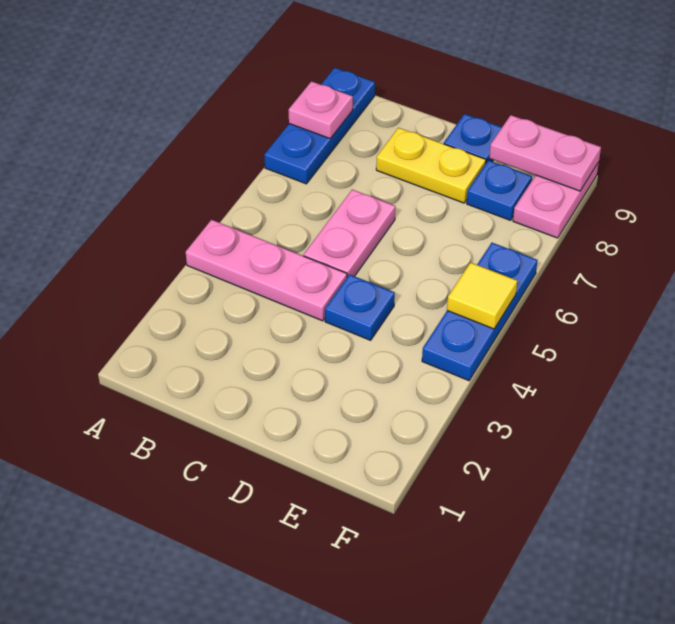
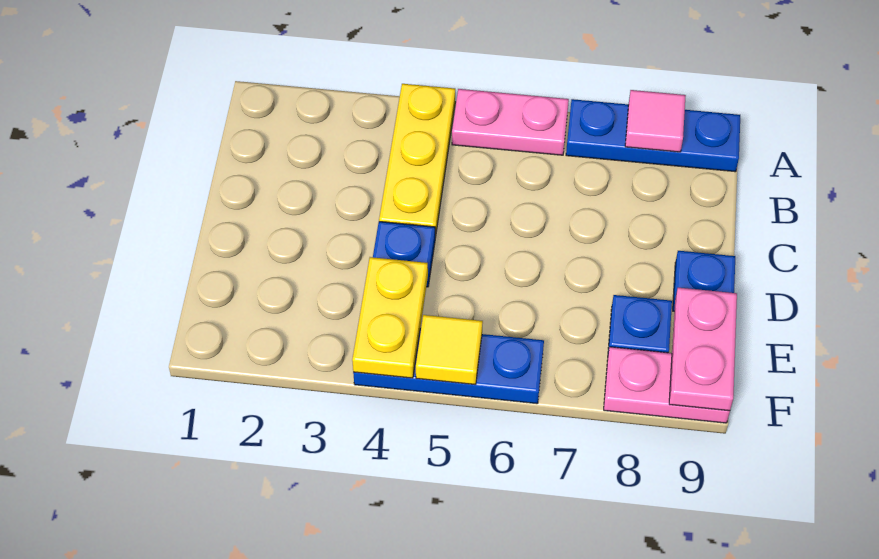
pink plate A4:C4 level 1 -> yellow plate A4:C4 level 1
pink plate A8 level 2 -> pink tile A8 level 2
pink plate C5:C6 level 1 -> pink plate A5:A6 level 1
yellow plate C8:D8 level 1 -> yellow plate E4:F4 level 2

